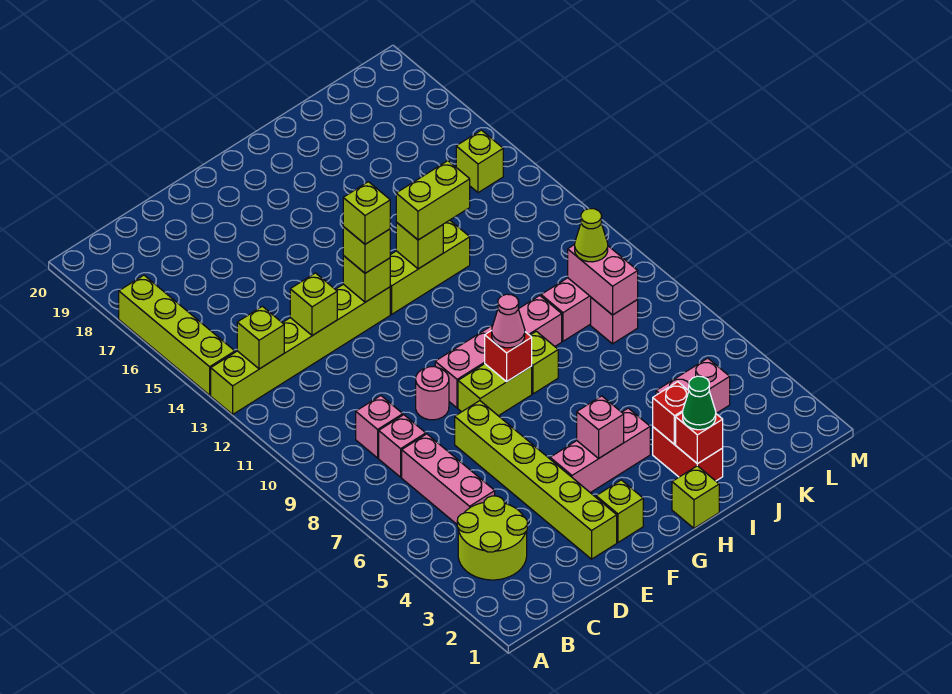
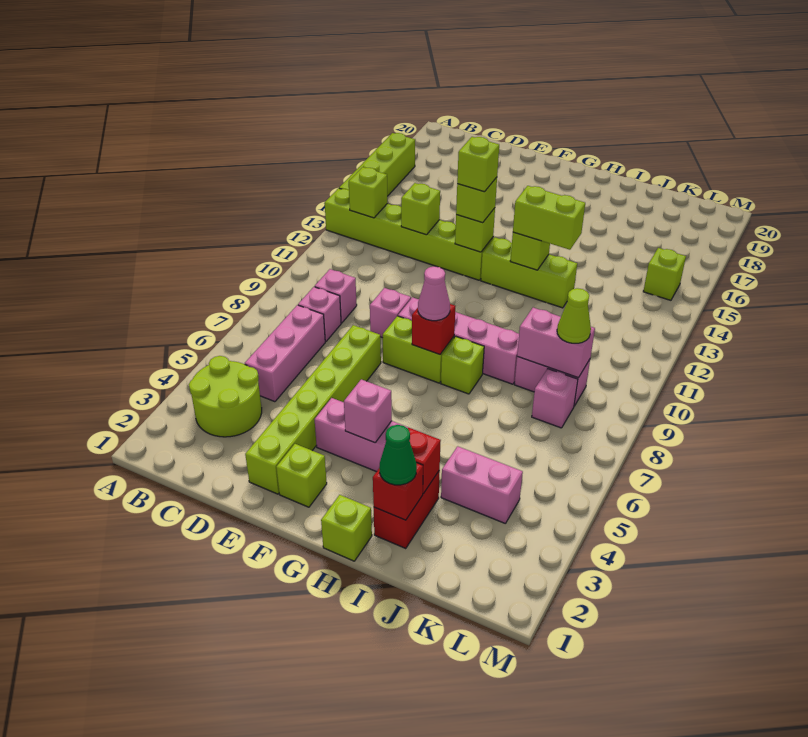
pink round brick E9 level 1 -> pink brick E9 level 1
pink brick K8:K9 level 2 -> pink brick J9:K9 level 2

